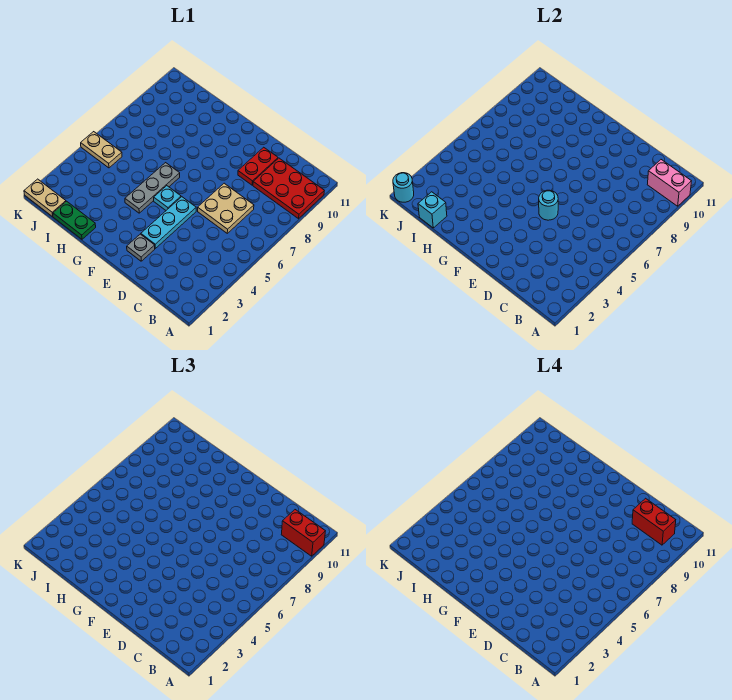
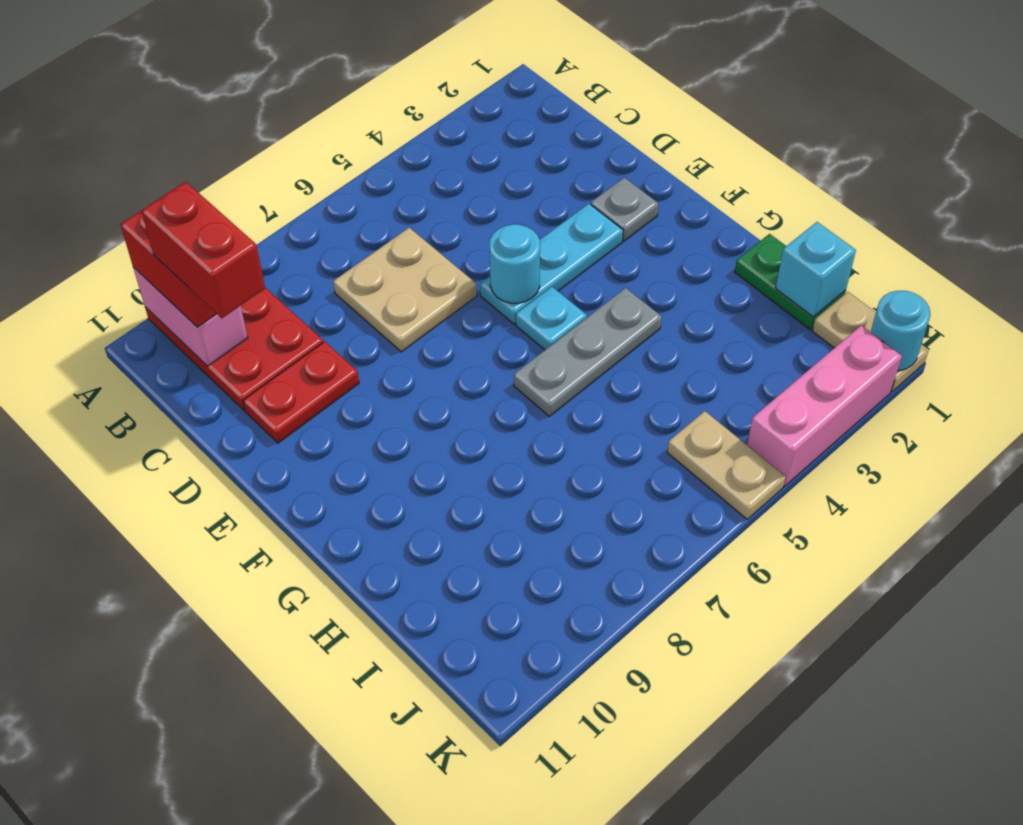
none -> pink brick K2:K4 level 1

